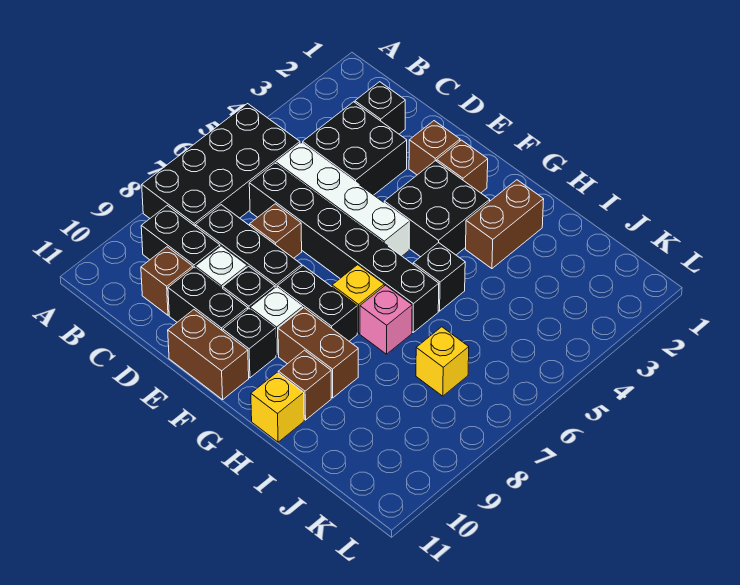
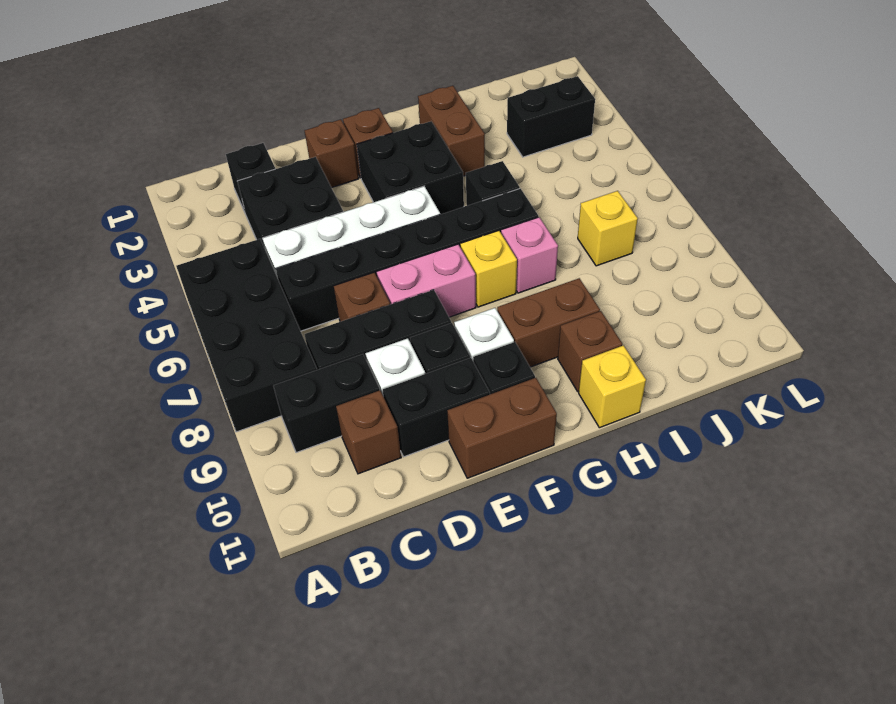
none -> pink brick E7:F7 level 1
black brick F8:G8 level 1 -> black brick J3:K3 level 1

